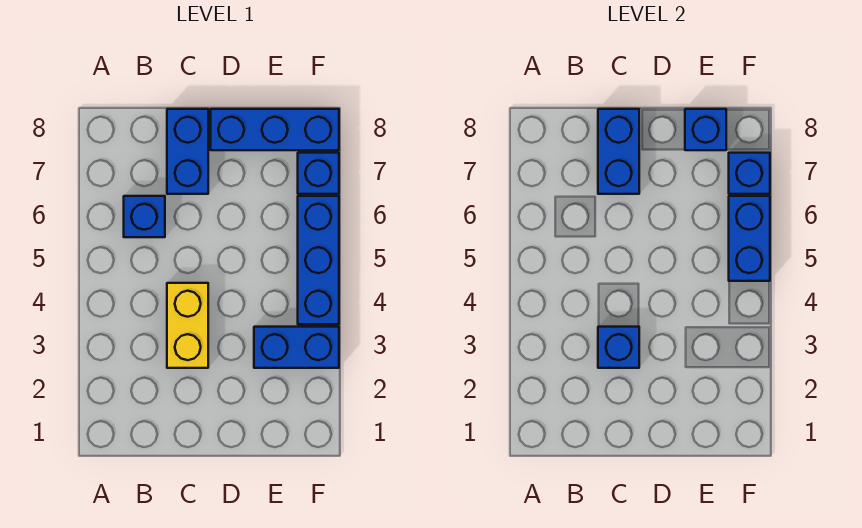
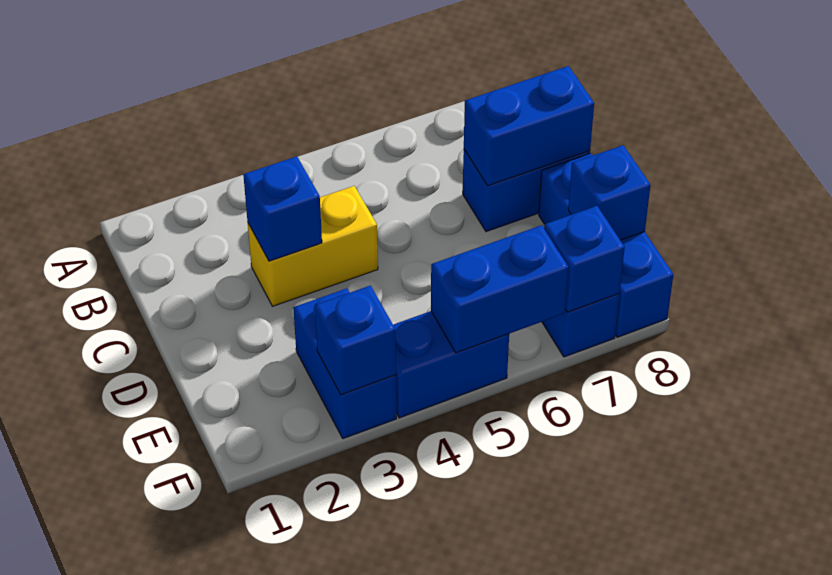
blue brick B6 level 1 -> blue brick F3 level 2
blue brick F4:F6 level 1 -> blue brick F4:F5 level 1

